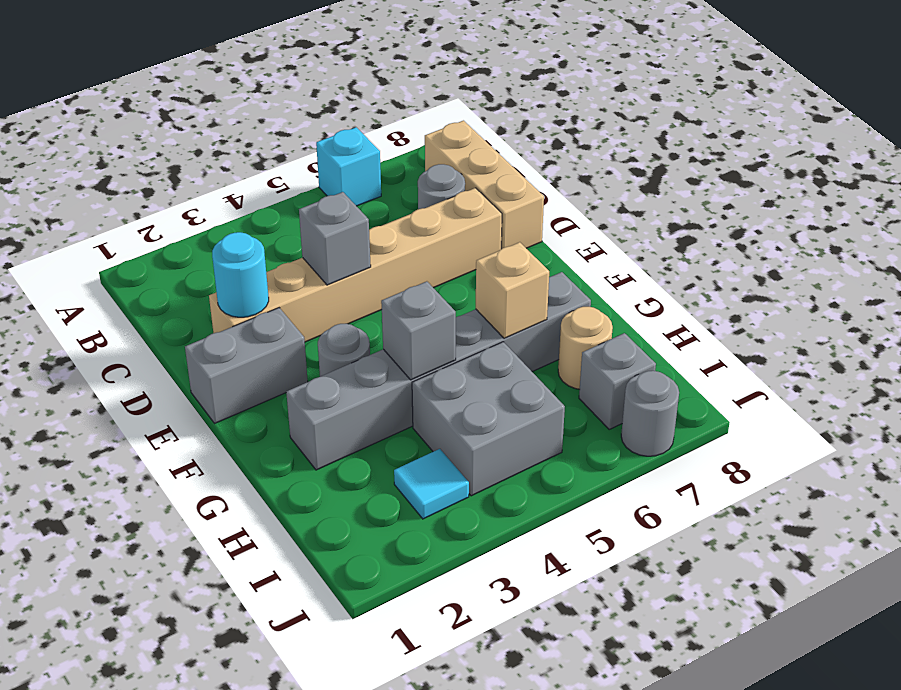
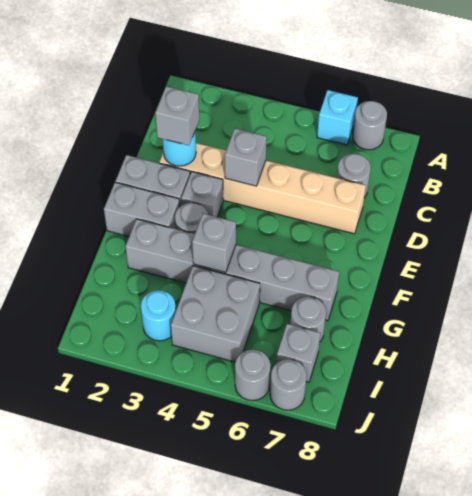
none -> grey round brick A7 level 1
tan brick B8:D8 level 1 -> none
none -> grey brick D2 level 3
none -> grey brick E3 level 1
none -> grey brick F1:F2 level 1
tan brick G6 level 2 -> none
tan round brick H7 level 1 -> grey round brick H7 level 1
cyan tile I3 level 1 -> cyan round brick I3 level 1
none -> grey round brick J6 level 1

